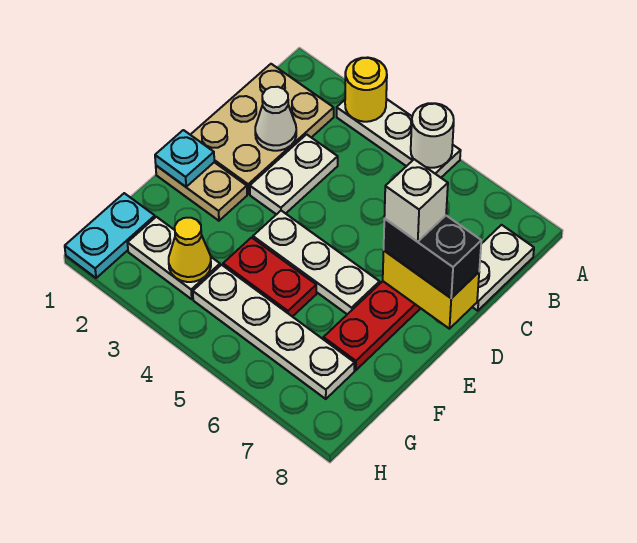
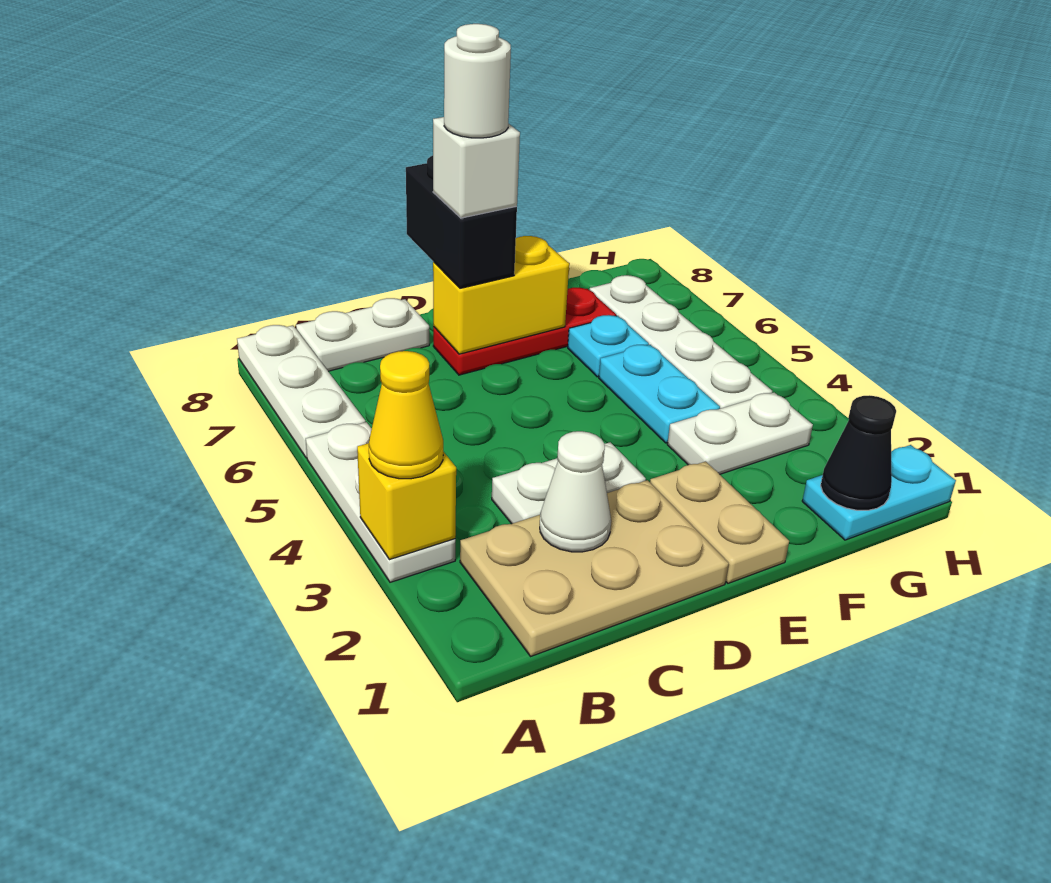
yellow round brick A3 level 2 -> yellow brick A3 level 2
white round brick A5 level 2 -> white round brick D7 level 5
yellow brick D7:D8 level 2 -> yellow brick D7:E7 level 2
cyan plate E1 level 2 -> cyan plate F6 level 1
white plate E4:E6 level 1 -> white plate A6:A8 level 1
red plate F4:F5 level 1 -> cyan plate F4:F5 level 1
none -> black cone G1 level 2
white plate G2:G3 level 1 -> white plate F3:G3 level 1
yellow cone G3 level 2 -> yellow cone A3 level 3

